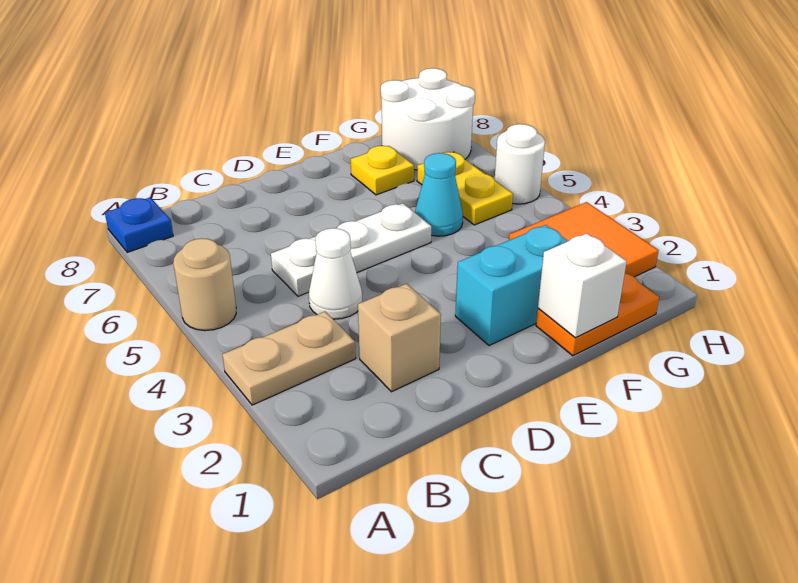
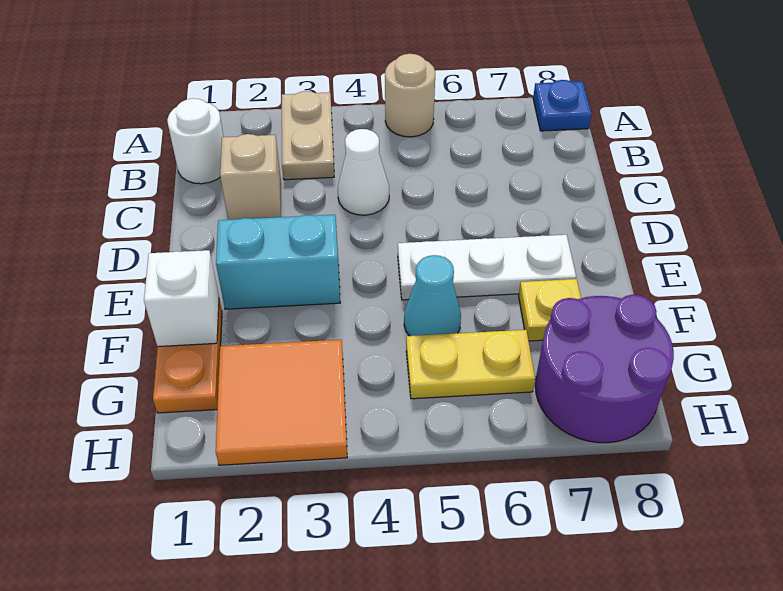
white plate C5:E5 level 1 -> white plate E5:E7 level 1
cyan brick E2:F2 level 1 -> cyan brick E2:E3 level 1
white round brick G7:H8 level 1 -> purple round brick G7:H8 level 1
white round brick H5 level 1 -> white round brick B1 level 1

